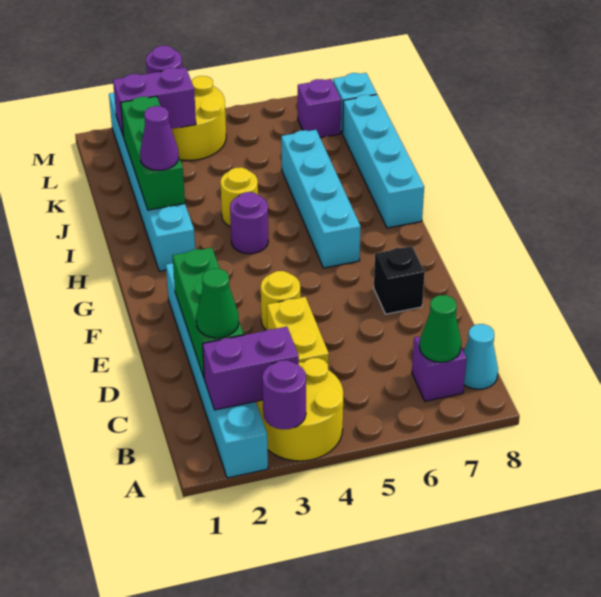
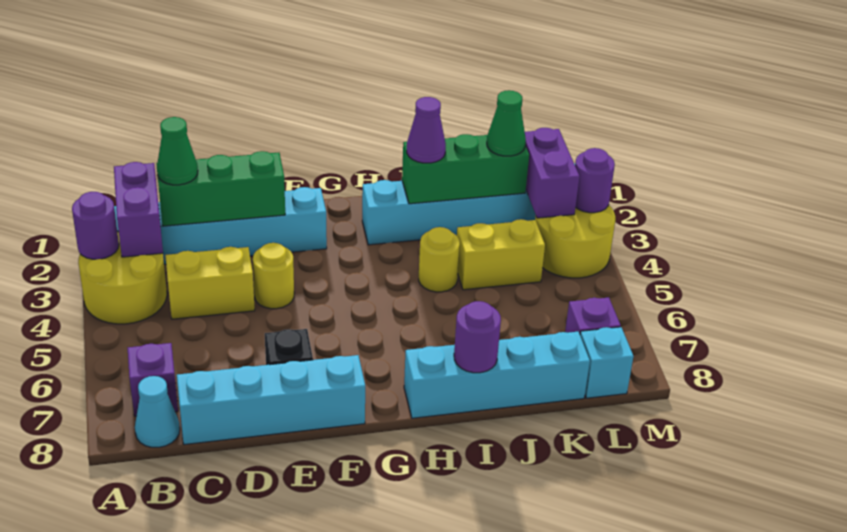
green cone B7 level 2 -> green cone K2 level 3
cyan brick G6:J6 level 1 -> cyan brick C8:F8 level 1
purple round brick H4 level 1 -> purple round brick I8 level 2
none -> yellow brick J4:K4 level 1

